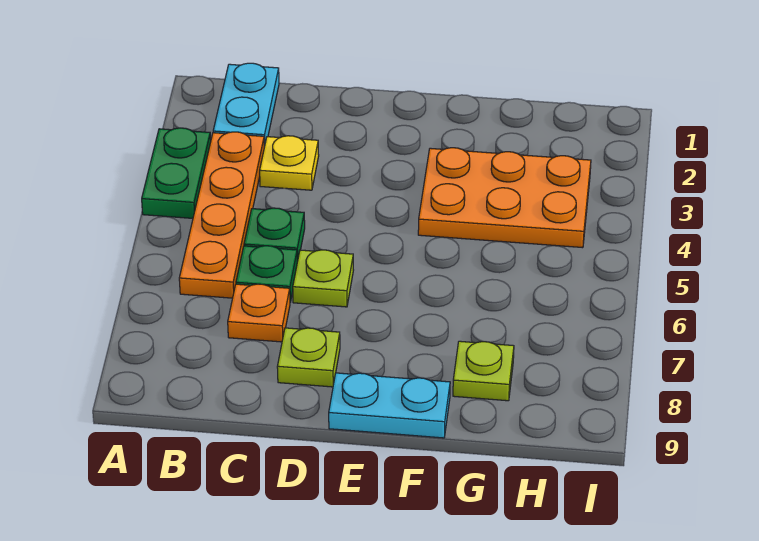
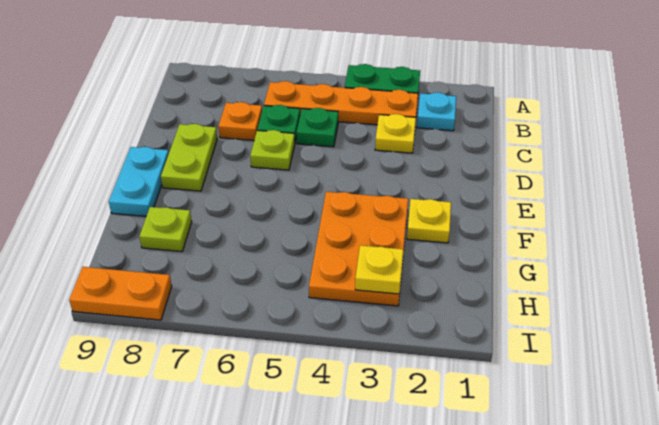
cyan plate B1:B2 level 1 -> cyan plate B2 level 1
lime plate D8 level 1 -> lime plate D8:E8 level 1
none -> yellow plate F2 level 1
none -> yellow plate H3 level 2
none -> orange plate I8:I9 level 1

